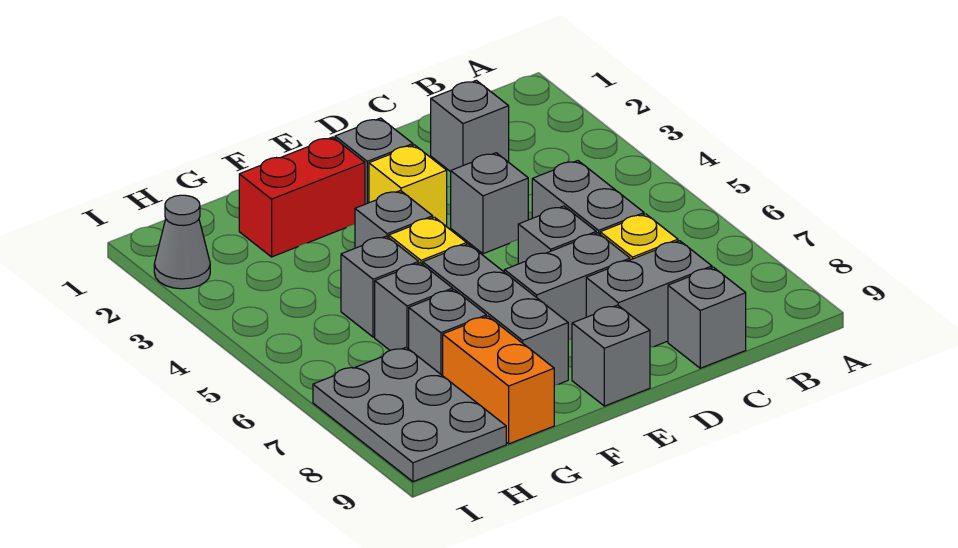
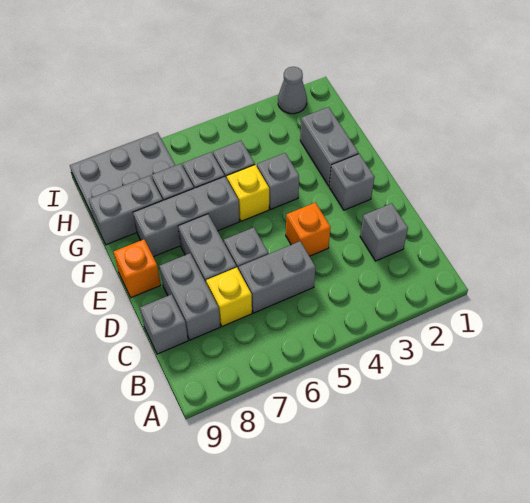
grey brick D4 level 1 -> orange brick D4 level 1
yellow brick E3 level 1 -> none
grey brick E9 level 1 -> orange brick E9 level 1
red brick F2:G2 level 1 -> grey brick F2:G2 level 1
orange brick G8:G9 level 1 -> grey brick G8:G9 level 1

